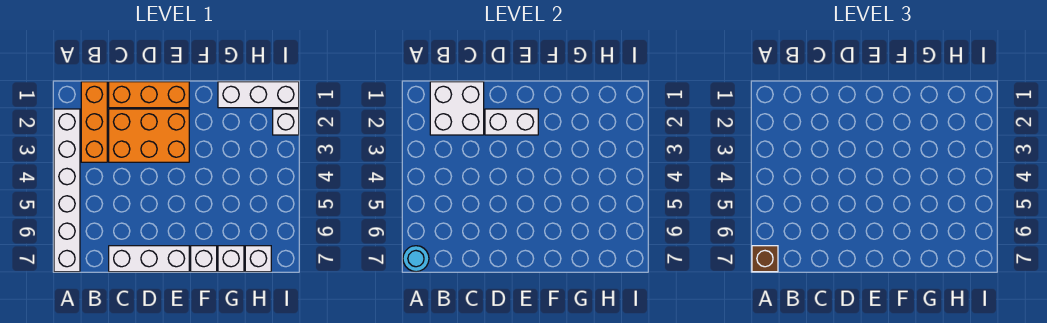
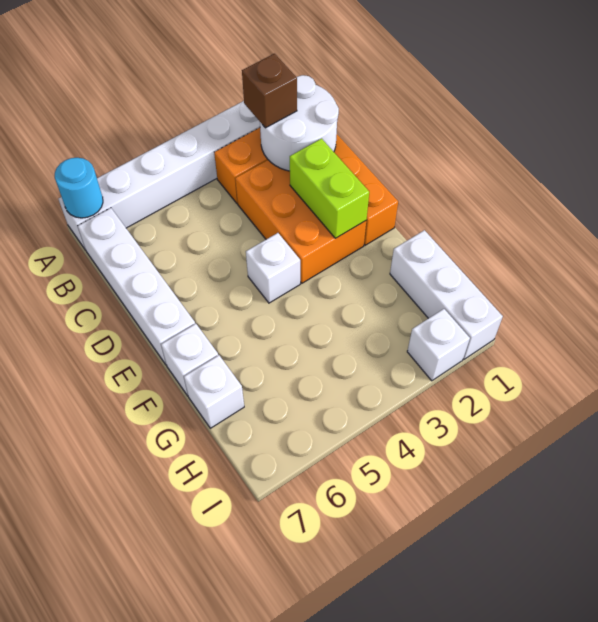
brown brick A7 level 3 -> brown brick B2 level 3
white brick B1:C2 level 2 -> white round brick B1:C2 level 2
white brick C7:E7 level 1 -> white brick B7:E7 level 1
white brick D2:E2 level 2 -> lime brick D2:E2 level 2
white brick H7 level 1 -> white brick E4 level 1

